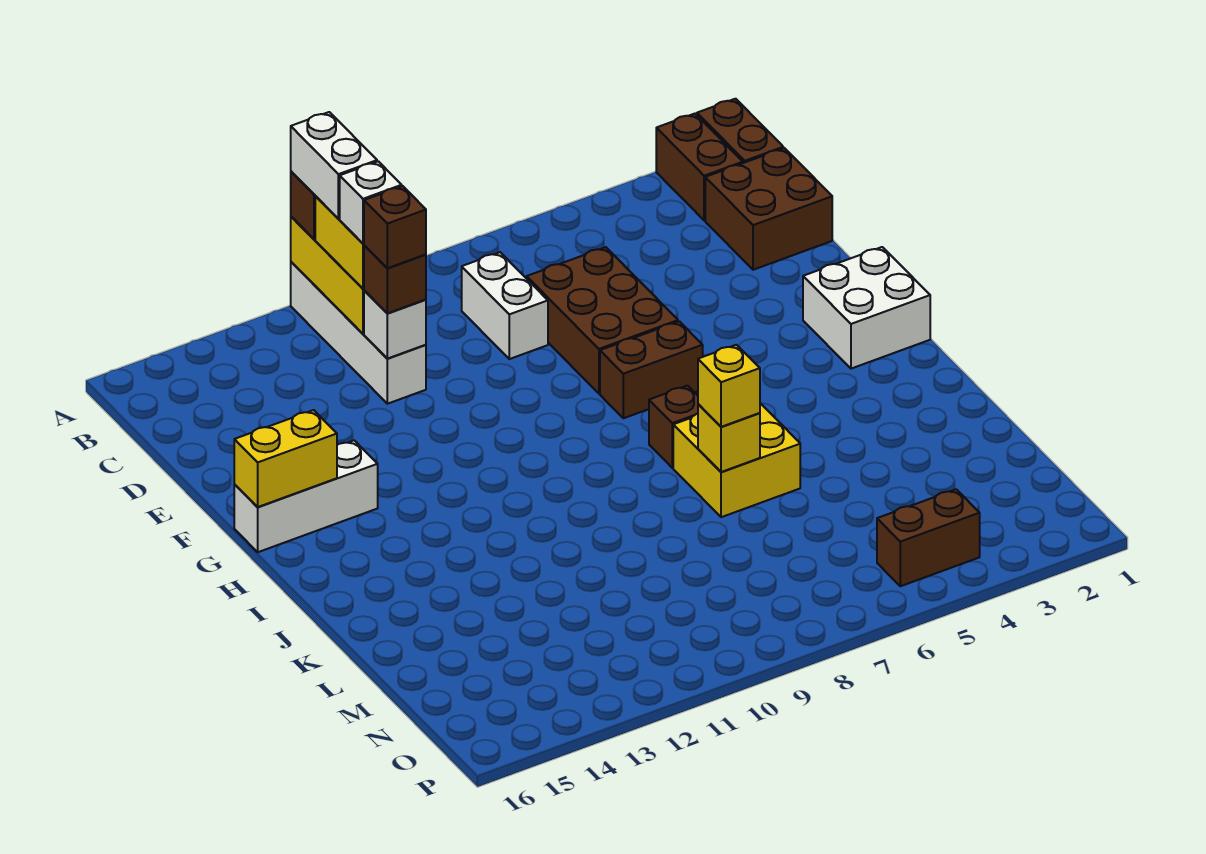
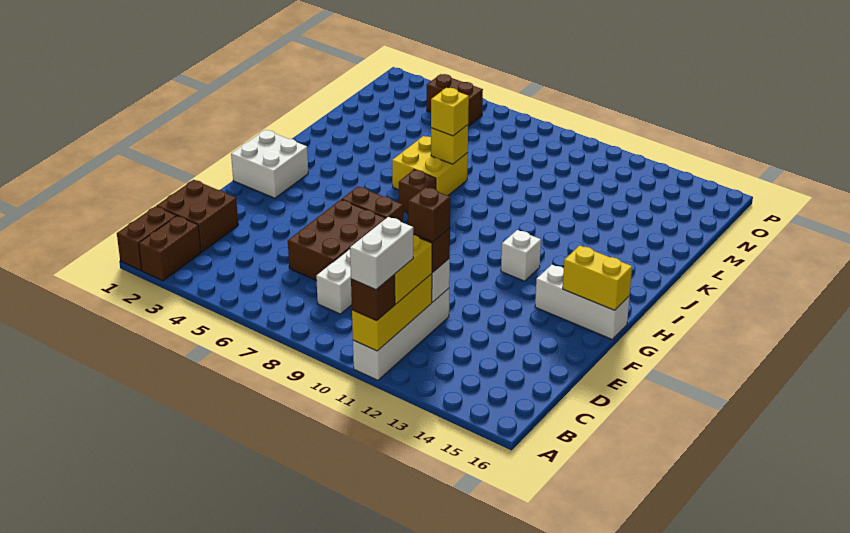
white brick C11 level 4 -> white brick H12 level 1

